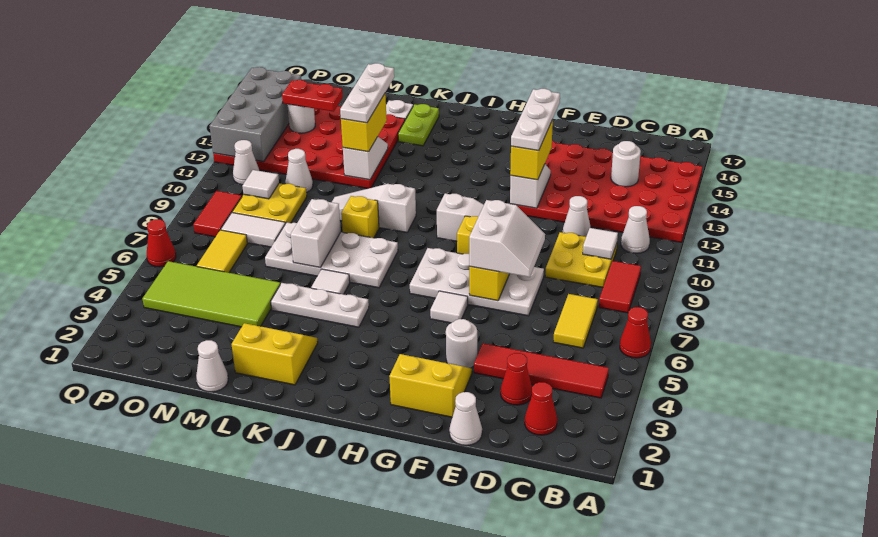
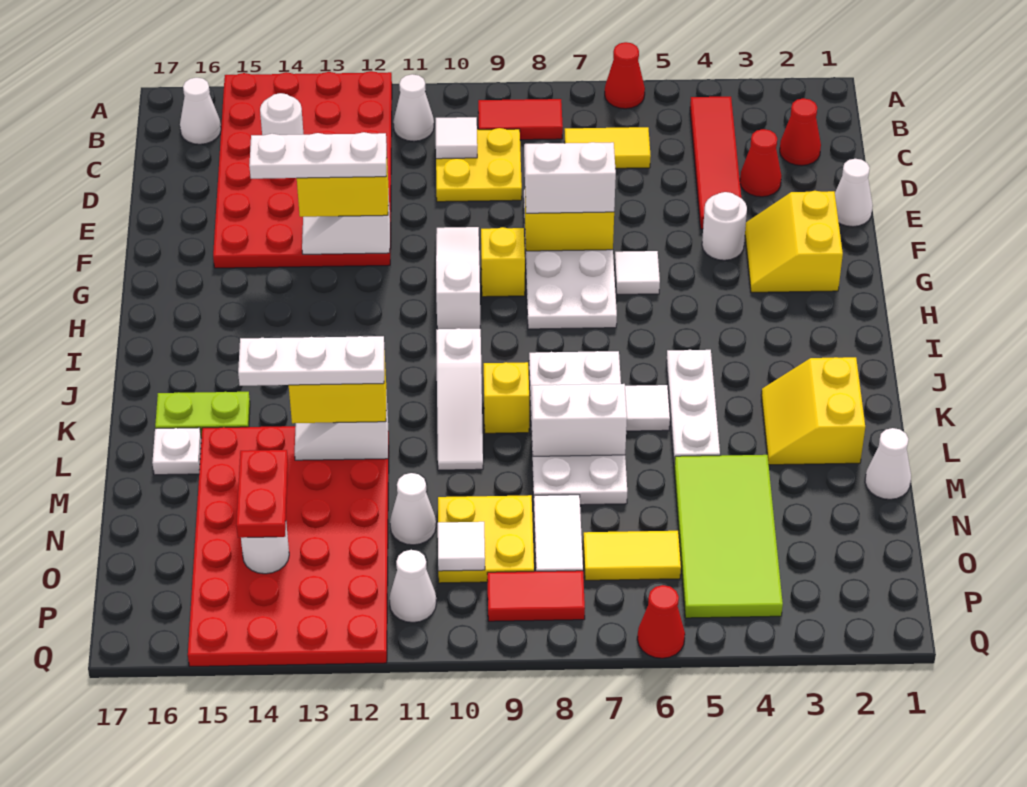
white cone D11 level 1 -> white cone B16 level 1
grey brick P12:Q15 level 2 -> none

